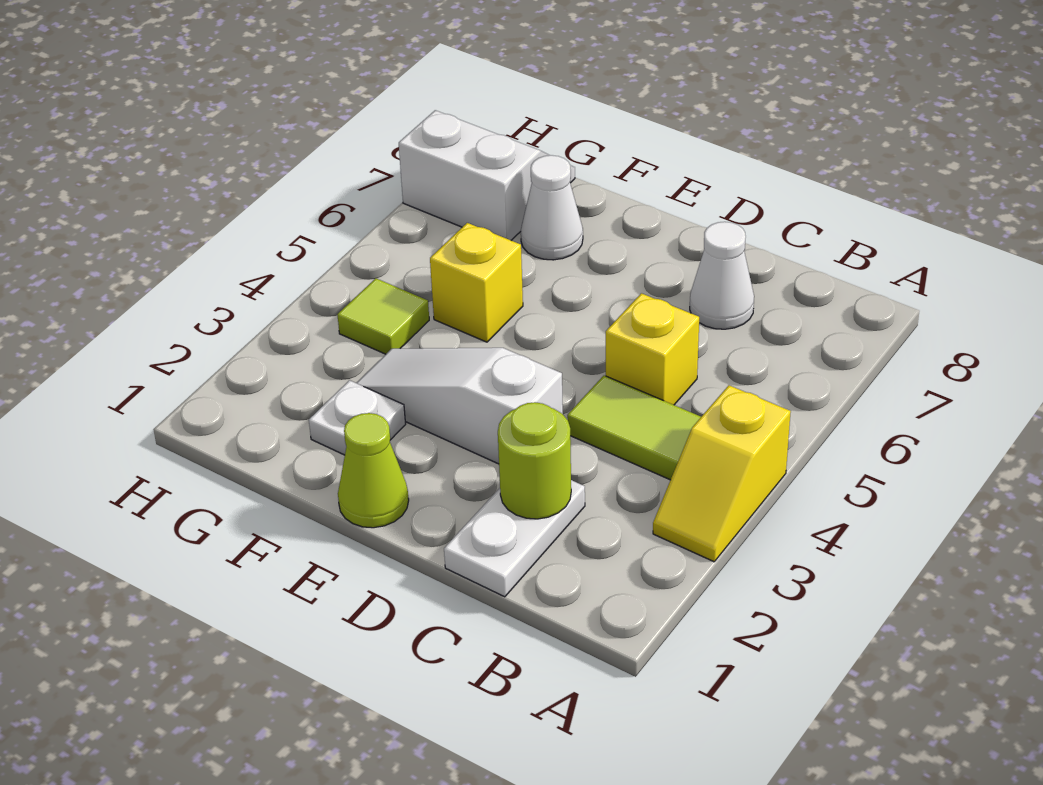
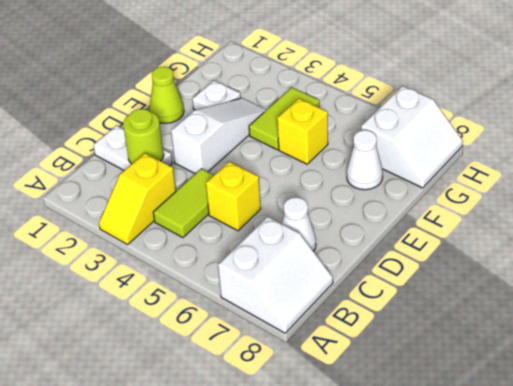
yellow slope A3:A4 level 1 top 4 -> yellow slope A3:B3 level 1 top B
none -> white slope A7:B8 level 1 top 7
lime tile G4 level 1 -> lime tile F4:G4 level 1

